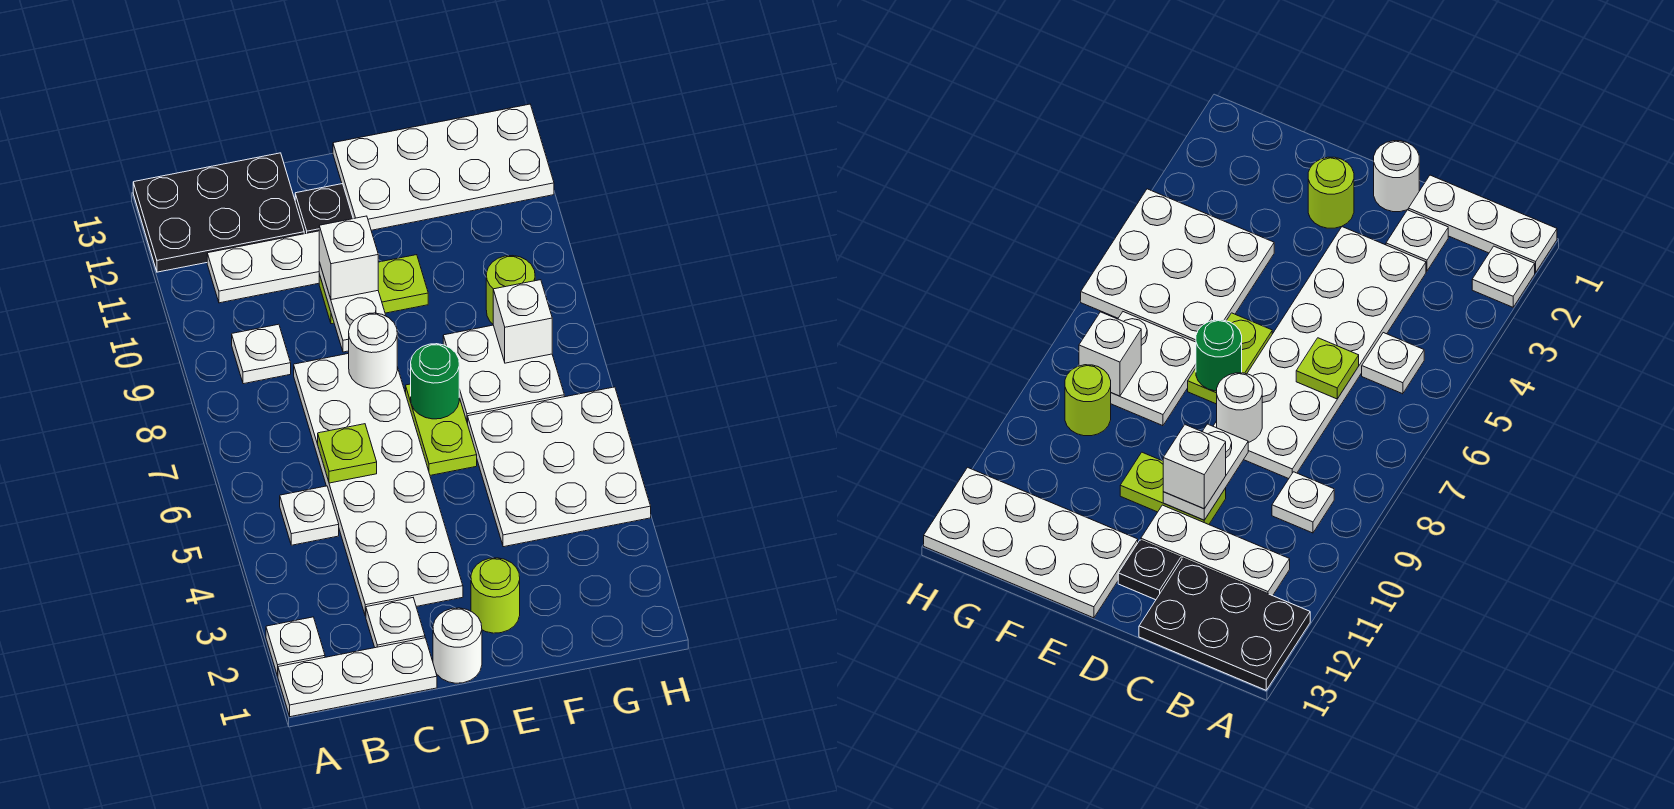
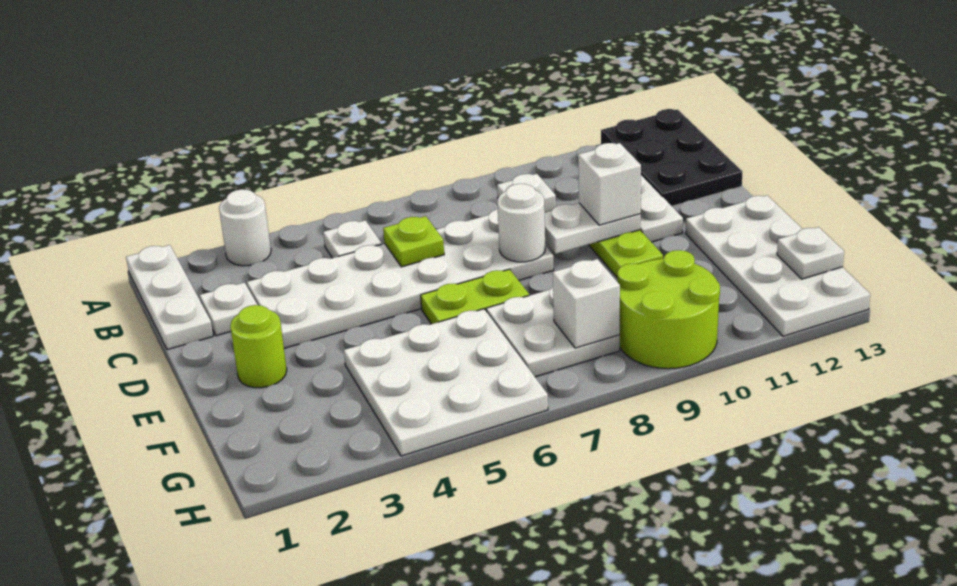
white plate A2 level 1 -> white plate G13 level 2
white round brick D1 level 1 -> white round brick A3 level 1
black plate D12 level 1 -> none
green round brick E7 level 2 -> none
lime round brick G9 level 1 -> lime round brick G9:H10 level 1

